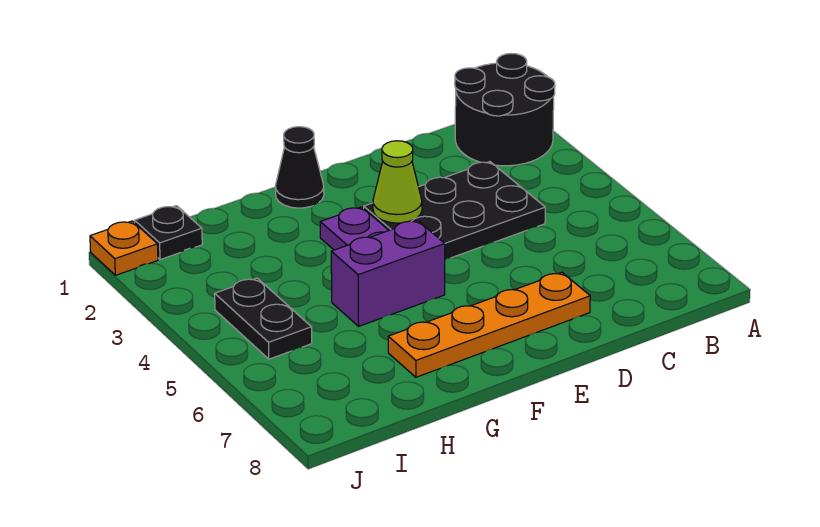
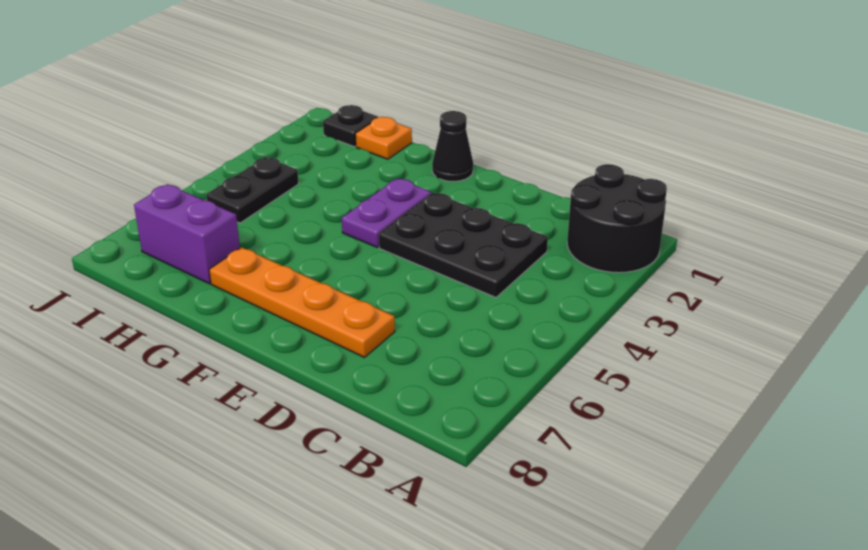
lime cone E3 level 2 -> none
purple brick F5:G5 level 1 -> purple brick H7:I7 level 1
orange plate J1 level 1 -> orange plate H1 level 1

